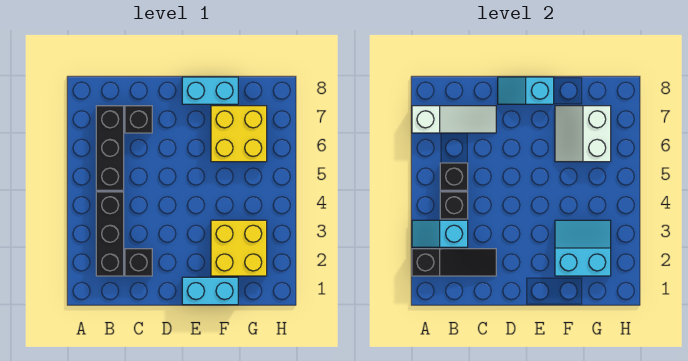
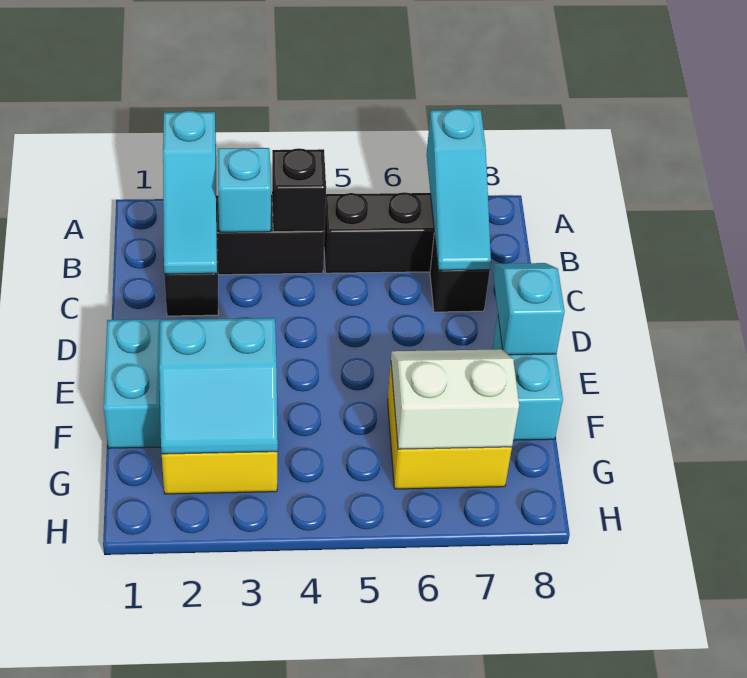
black slope A2:C2 level 2 top A -> cyan slope A2:C2 level 2 top A
white slope A7:C7 level 2 top A -> cyan slope A7:C7 level 2 top A
black brick B5 level 2 -> none
cyan slope F2:G3 level 2 top 2 -> cyan slope F2:G3 level 2 top F

